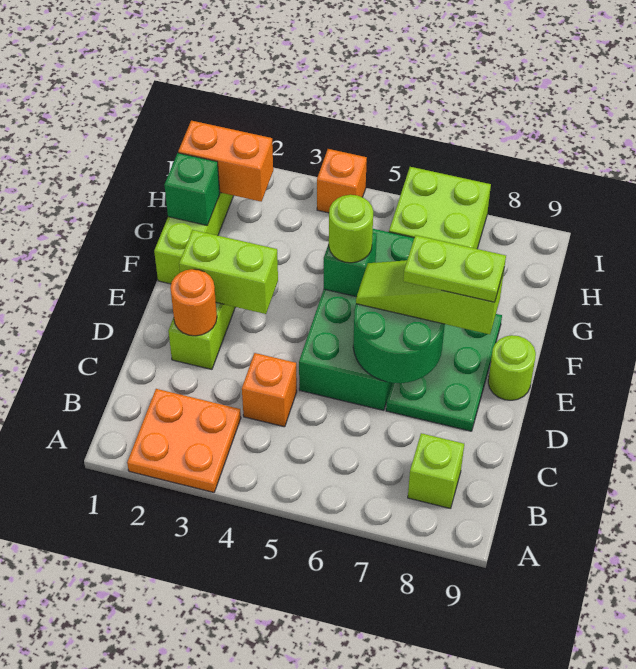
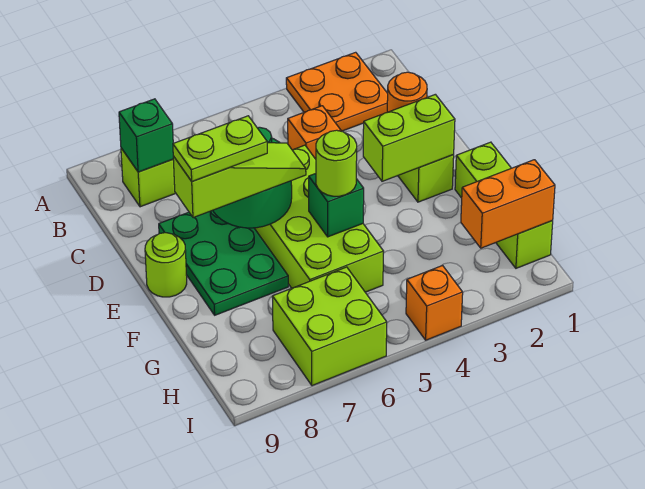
green brick D5:G6 level 1 -> lime brick D5:G6 level 1
green brick G1 level 2 -> green brick B8 level 2

